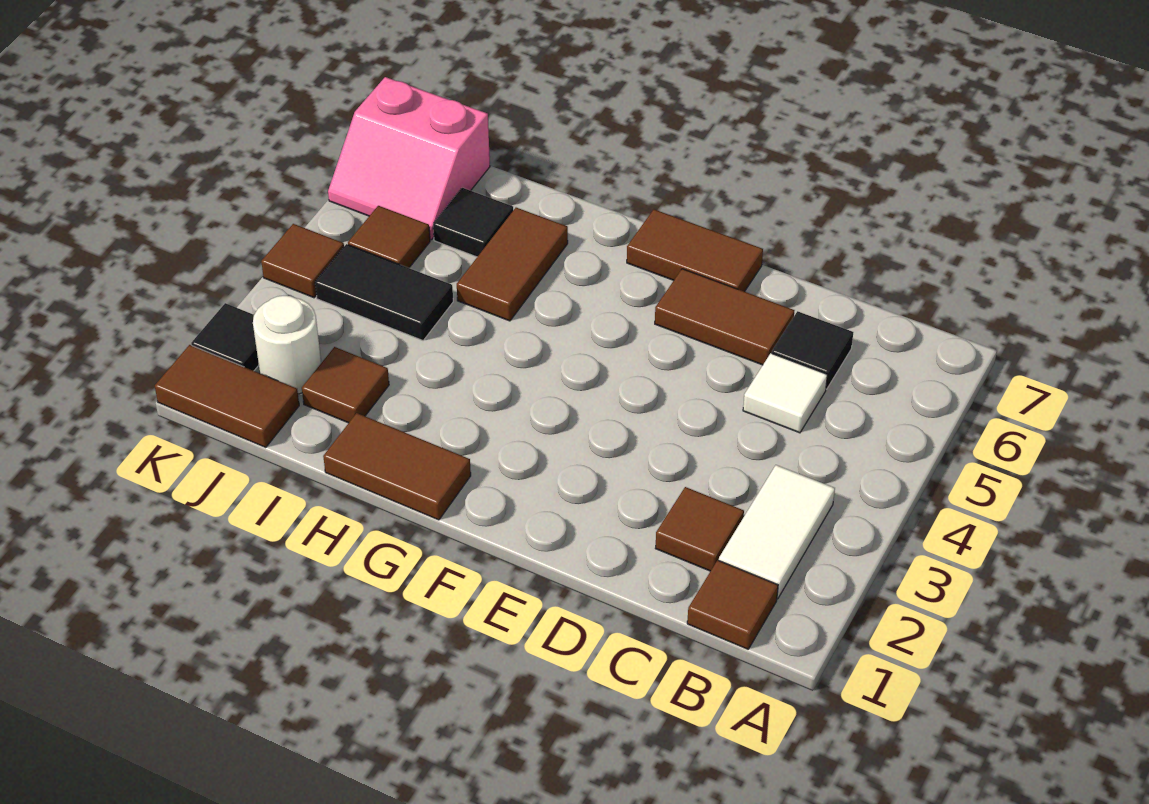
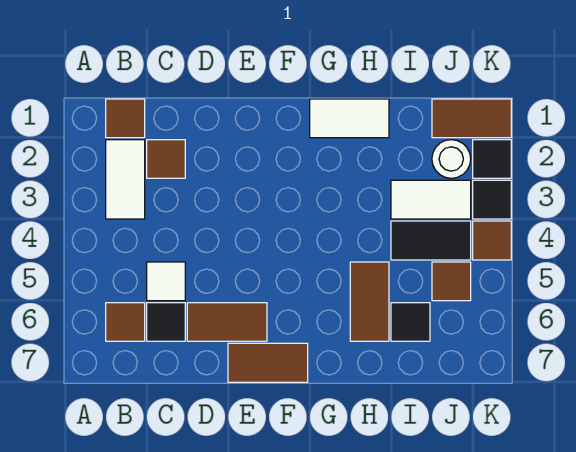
brown tile G1:H1 level 1 -> white tile G1:H1 level 1
brown tile I2 level 1 -> brown tile B6 level 1
none -> white tile I3:J3 level 1
pink slope J6:K7 level 1 top 7 -> none
none -> black tile K3 level 1

